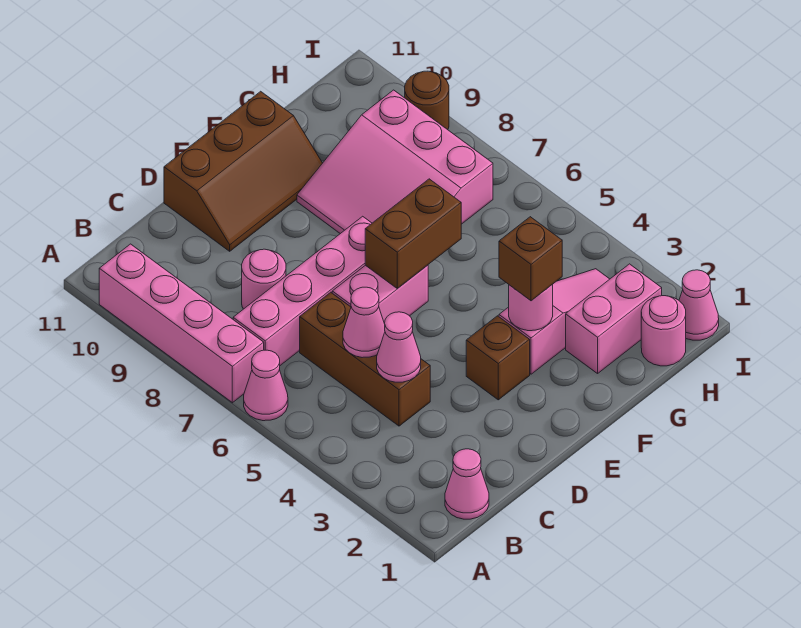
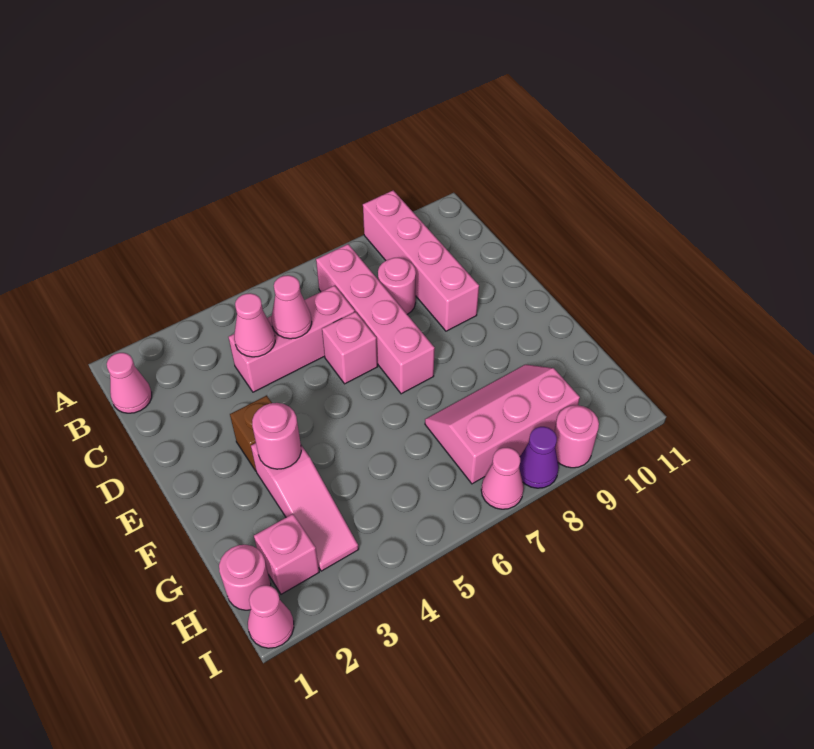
pink cone A6 level 1 -> pink cone I7 level 1
pink brick A7:A10 level 1 -> pink brick A9:D9 level 1
brown brick C4:C6 level 1 -> pink brick C4:C6 level 1
pink brick D6:E6 level 1 -> pink brick D6 level 1
brown slope D10:F11 level 1 top 11 -> none
brown brick E6:F6 level 2 -> none
brown brick F3 level 3 -> none
pink slope F7:H9 level 1 top H -> pink slope G7:H9 level 1 top H
pink brick G2:H2 level 1 -> pink brick H2 level 1
none -> purple cone I8 level 1
brown round brick I9 level 1 -> pink round brick I9 level 1

